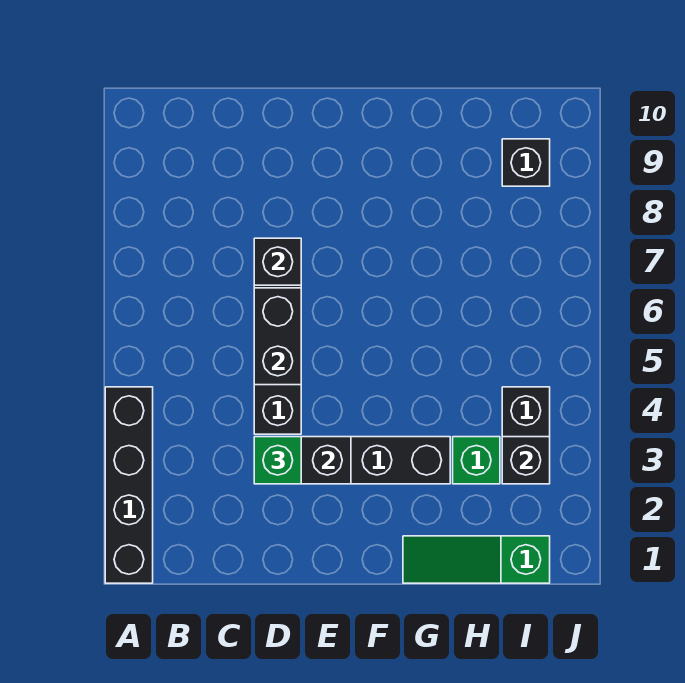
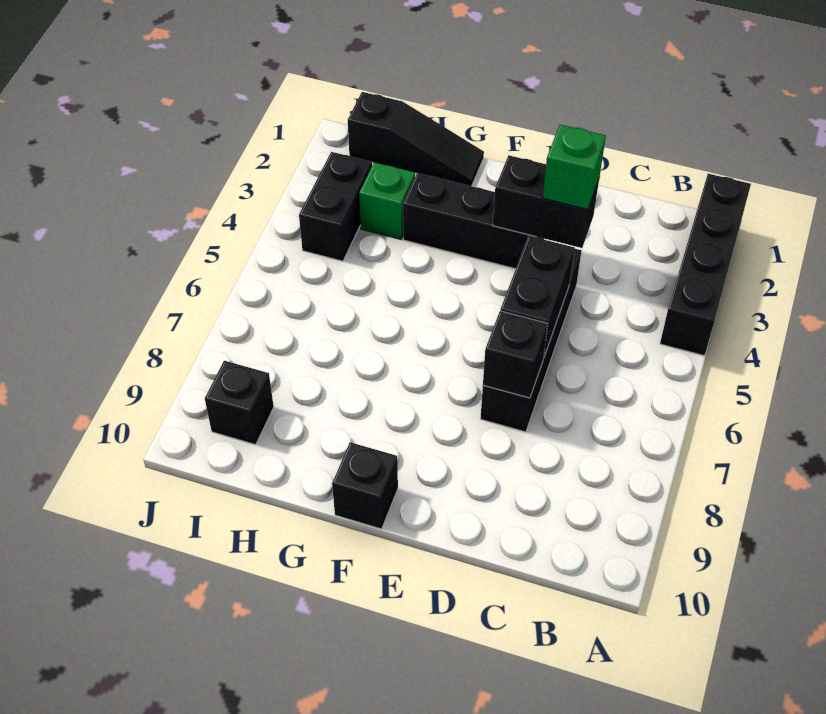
green slope G1:I1 level 1 top I -> black slope G1:I1 level 1 top I
black brick I3 level 2 -> black brick F10 level 1

